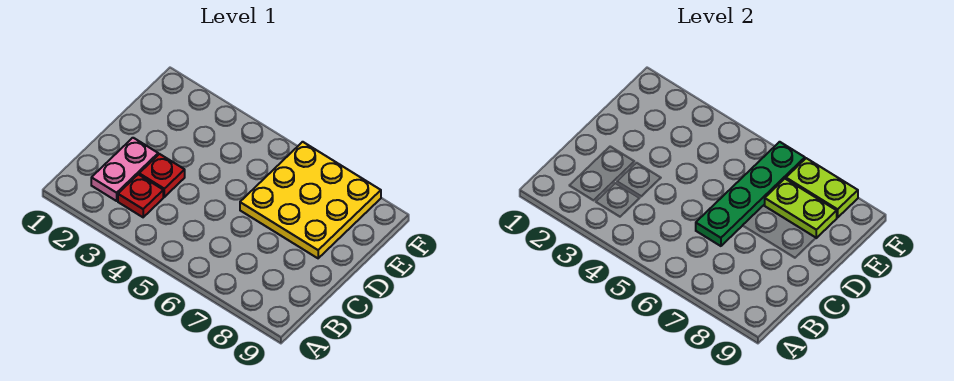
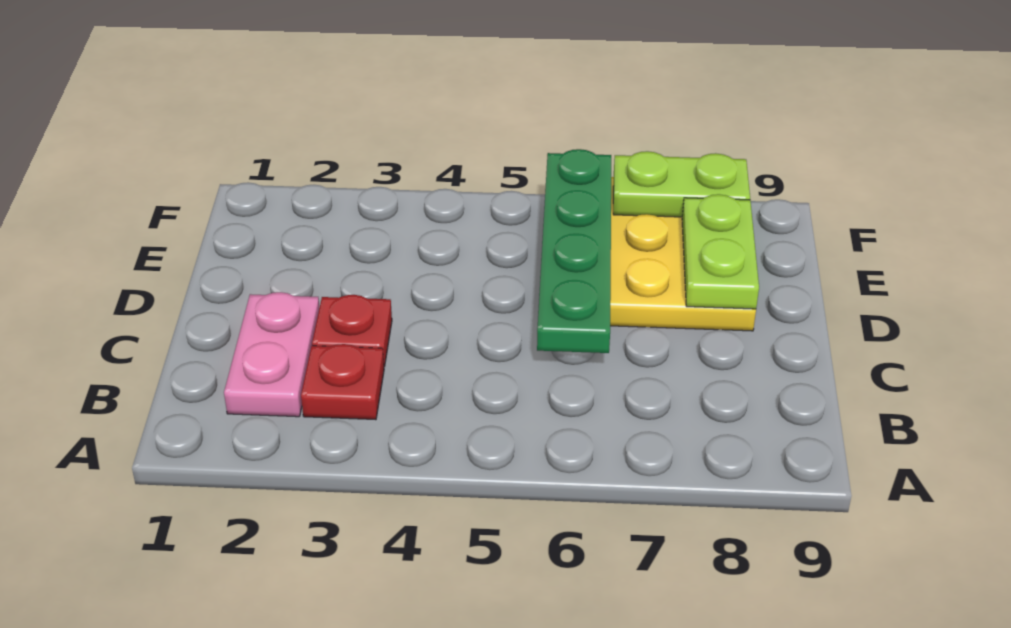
lime plate E7:E8 level 2 -> lime plate D8:E8 level 2

